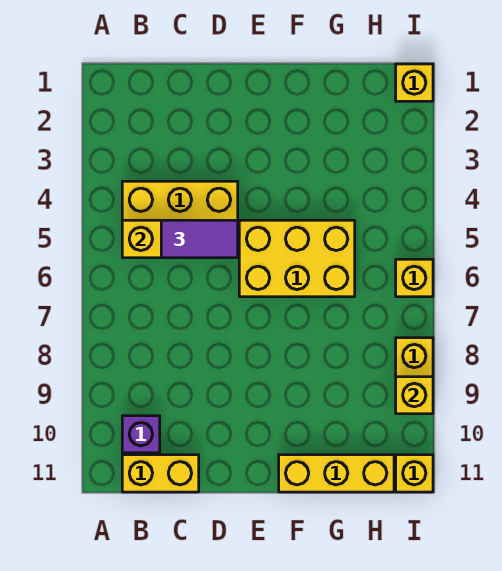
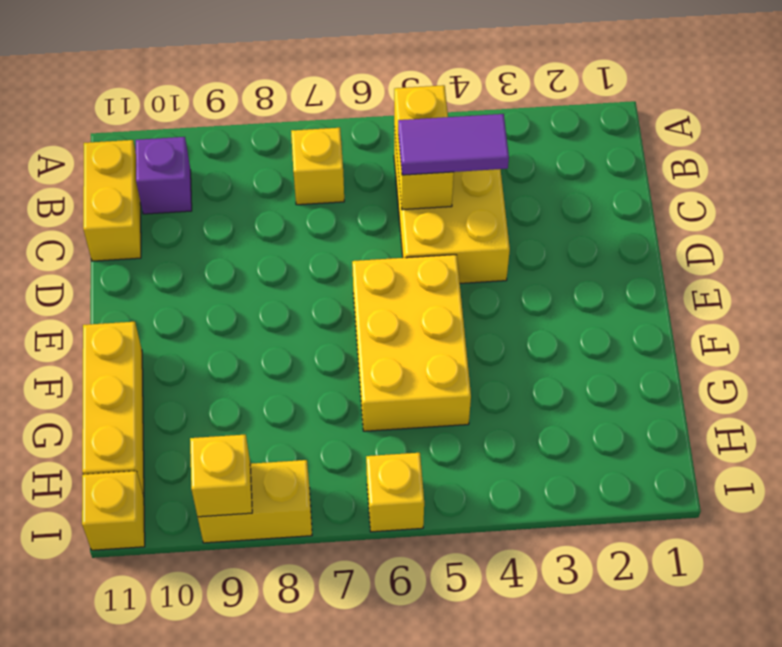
purple tile C5:D5 level 3 -> purple tile C4:C5 level 3
yellow brick I1 level 1 -> yellow brick B7 level 1

